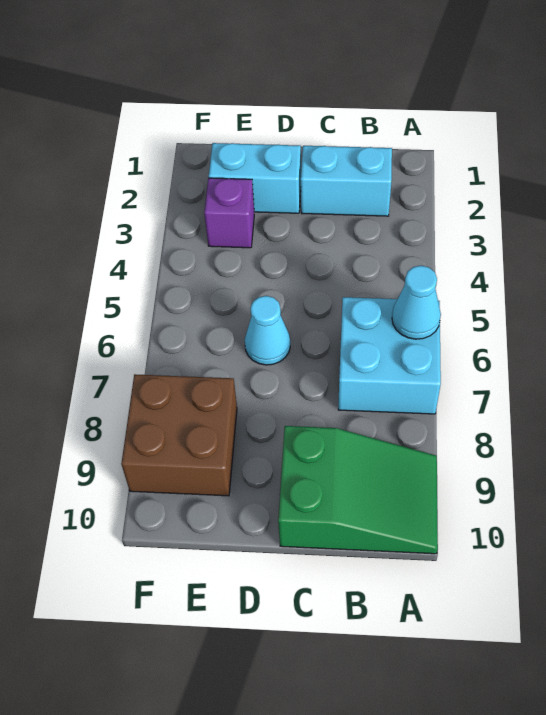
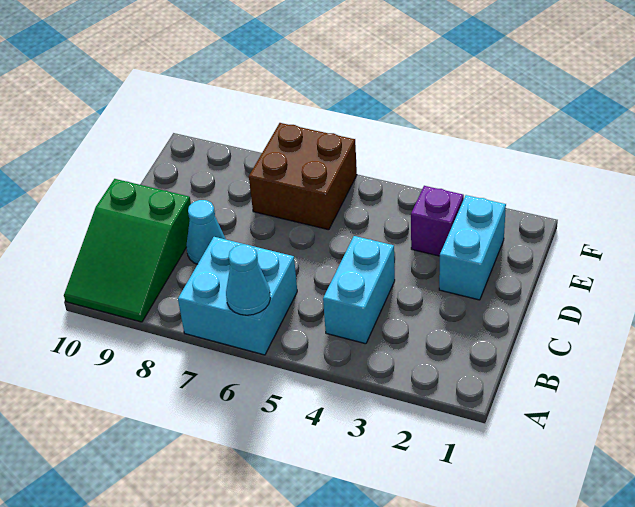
cyan brick B2:C2 level 1 -> cyan brick B4:C4 level 1
cyan cone D6 level 1 -> cyan cone C8 level 1
brown brick E8:F9 level 1 -> brown brick E6:F7 level 1

